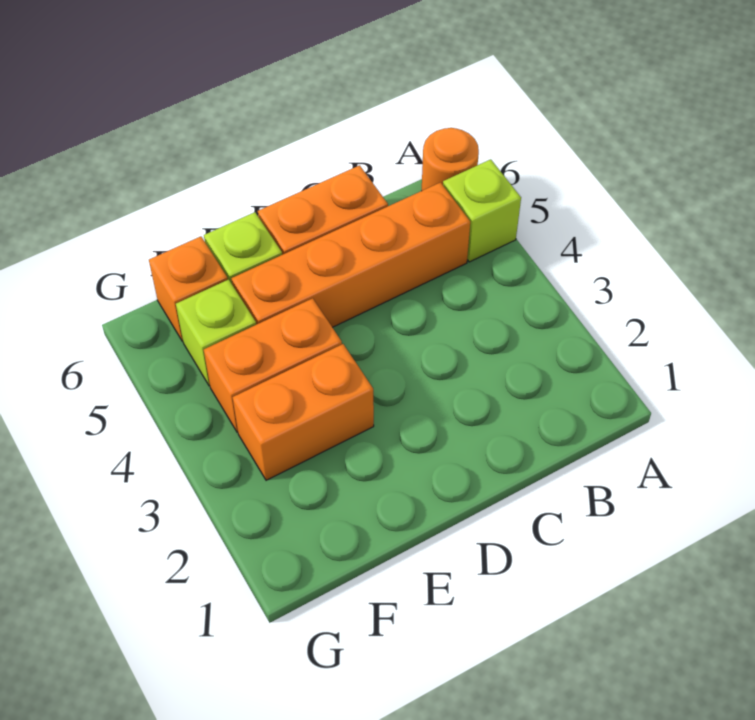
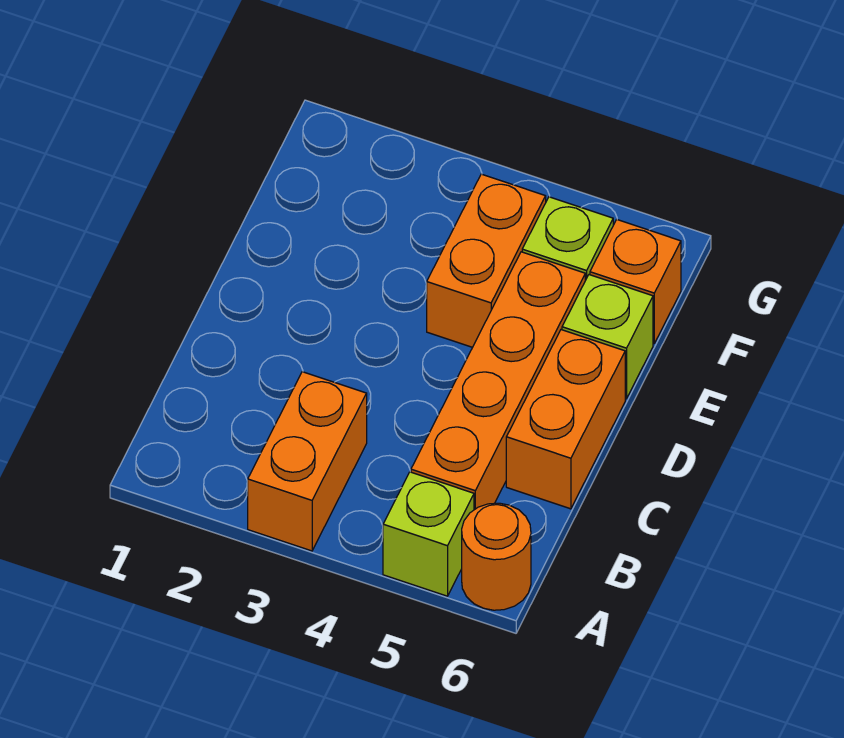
orange brick E3:F3 level 1 -> orange brick A3:B3 level 1

